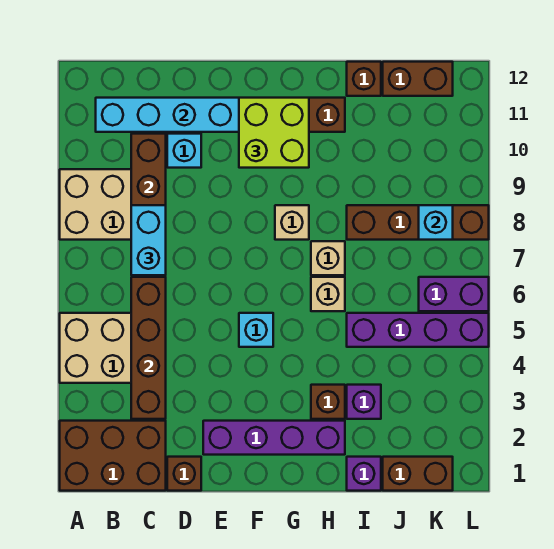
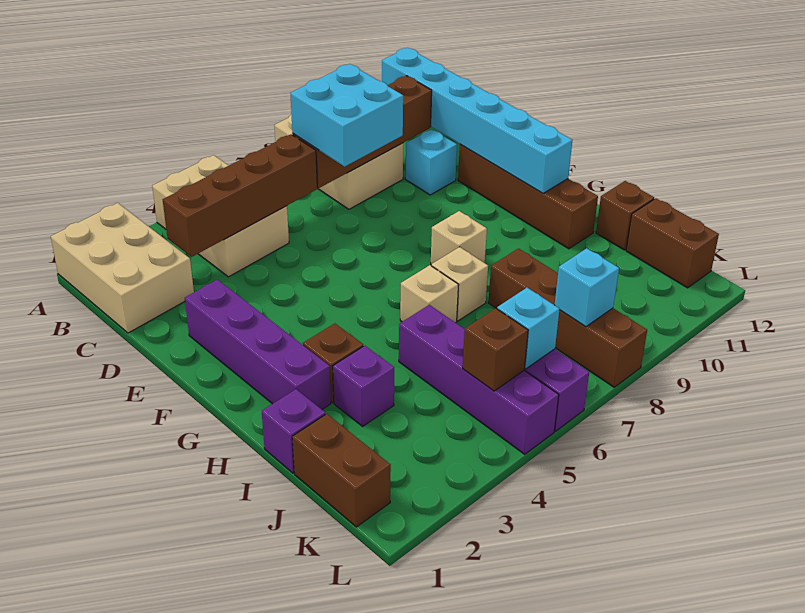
brown brick A1:C2 level 1 -> tan brick A1:C2 level 1
cyan brick C7:C8 level 3 -> cyan brick C7:D8 level 3
brown brick D1 level 1 -> brown brick K5 level 2
cyan brick F5 level 1 -> cyan brick K6 level 2
lime brick F10:G11 level 3 -> none

